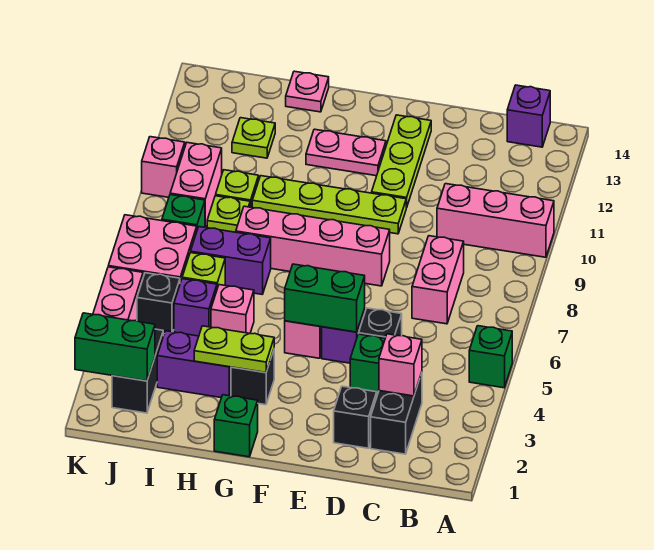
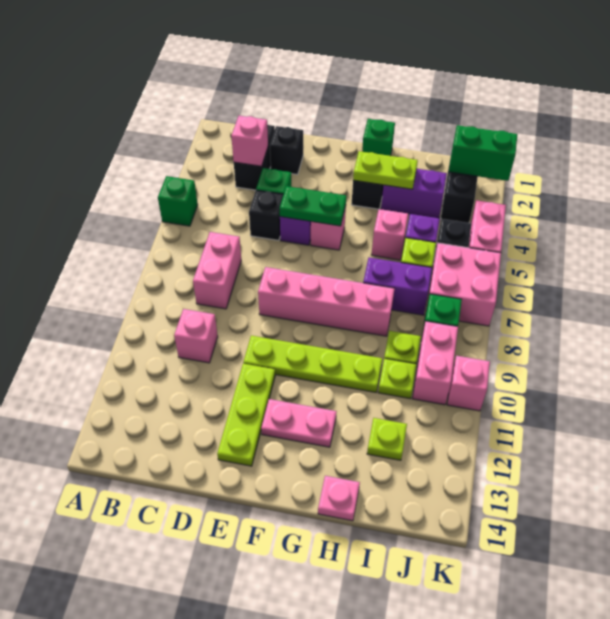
pink brick A10:C10 level 1 -> pink brick C10 level 1
purple brick B14 level 1 -> none
green brick E5:F5 level 2 -> green plate E5:F5 level 2

